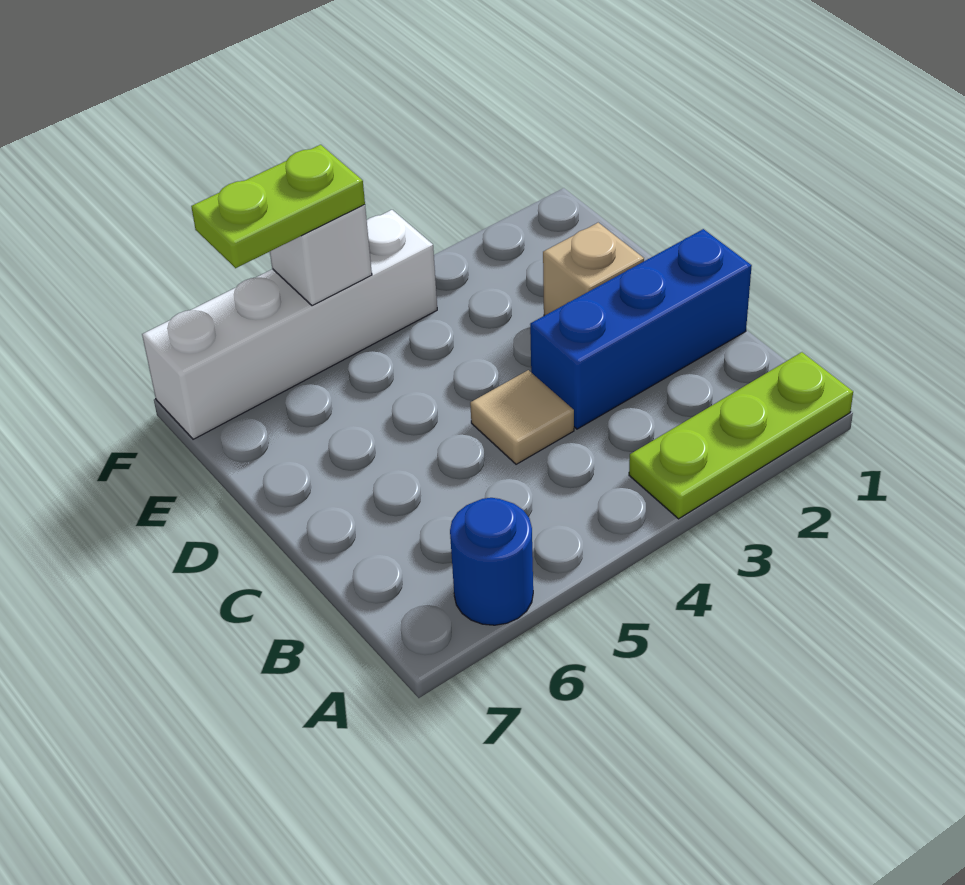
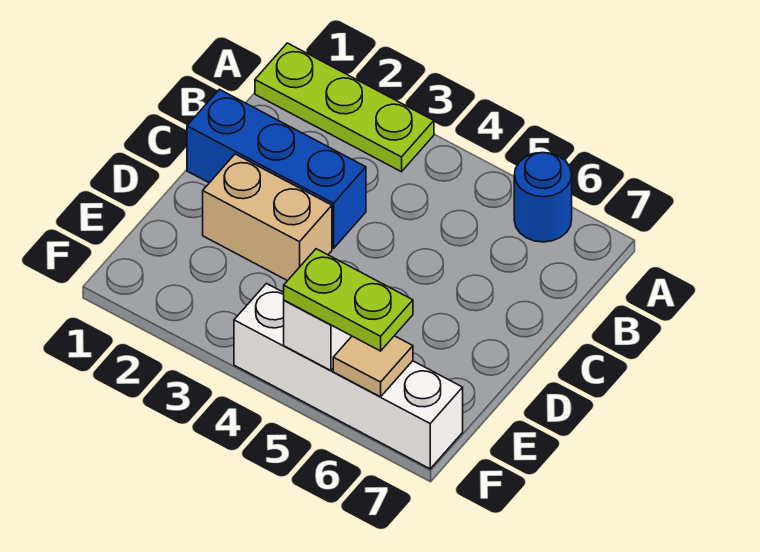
tan tile C4 level 1 -> tan tile F6 level 2
tan brick D2 level 1 -> tan brick D2:D3 level 1

